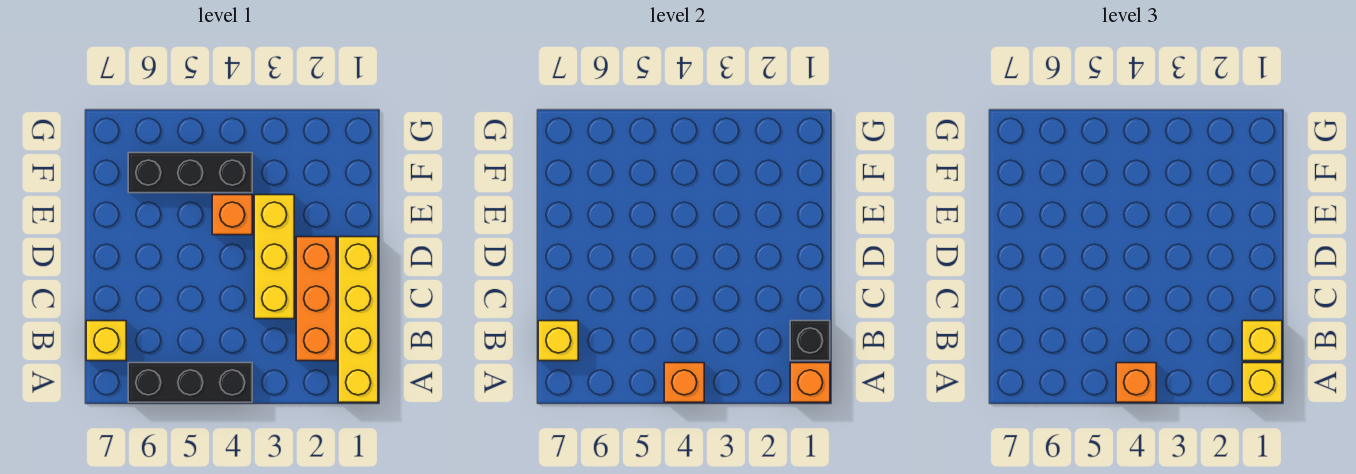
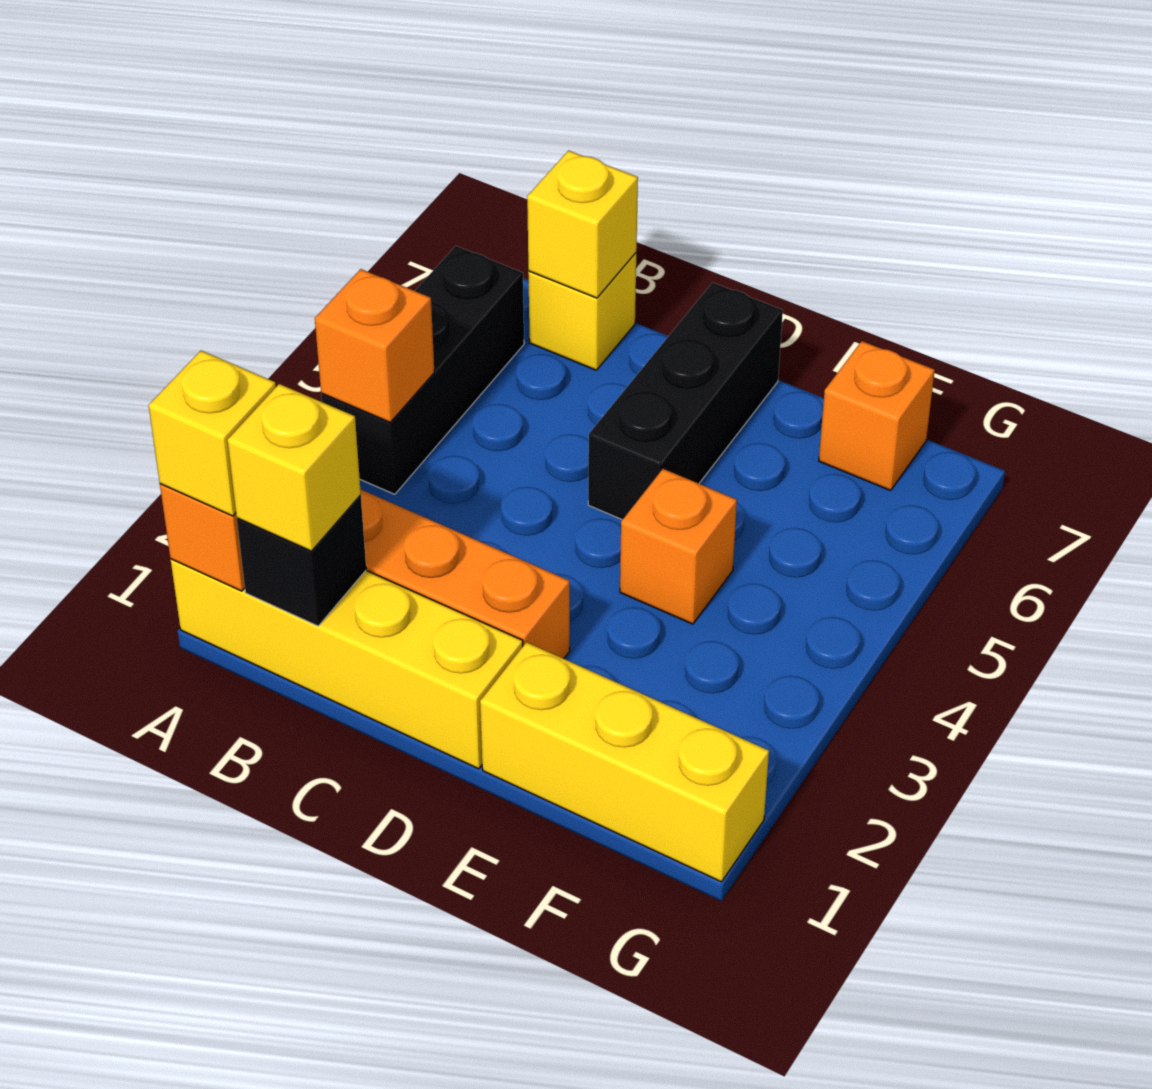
orange brick A4 level 3 -> orange brick F7 level 1
yellow brick C3:E3 level 1 -> yellow brick E1:G1 level 1
black brick F4:F6 level 1 -> black brick D5:D7 level 1

